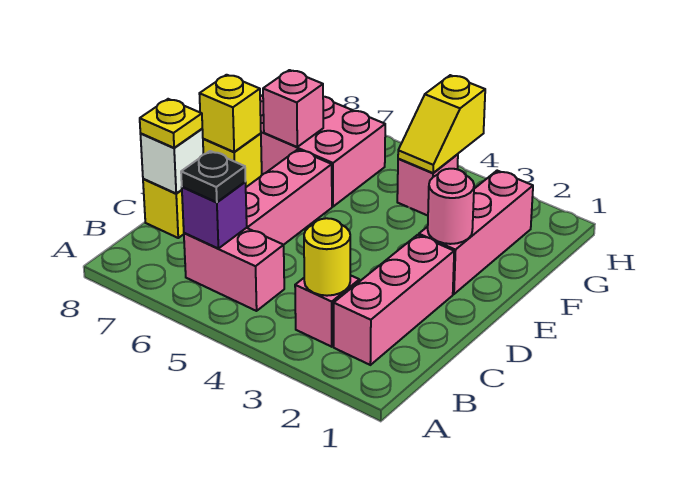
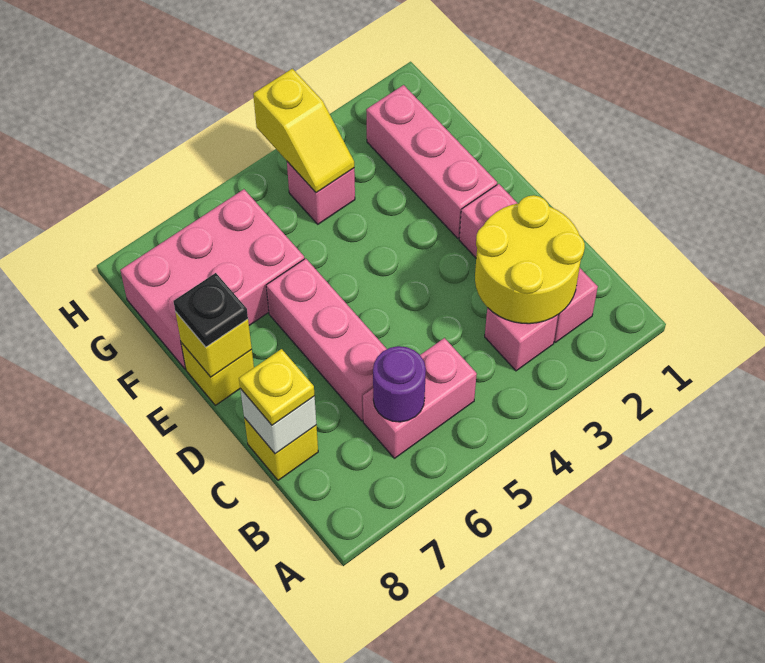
yellow round brick B3 level 2 -> yellow round brick B2:C3 level 2
purple brick B6 level 2 -> purple round brick B6 level 2
black plate B6 level 3 -> black plate E8 level 3
pink round brick E2 level 2 -> none
pink brick F7 level 2 -> none

